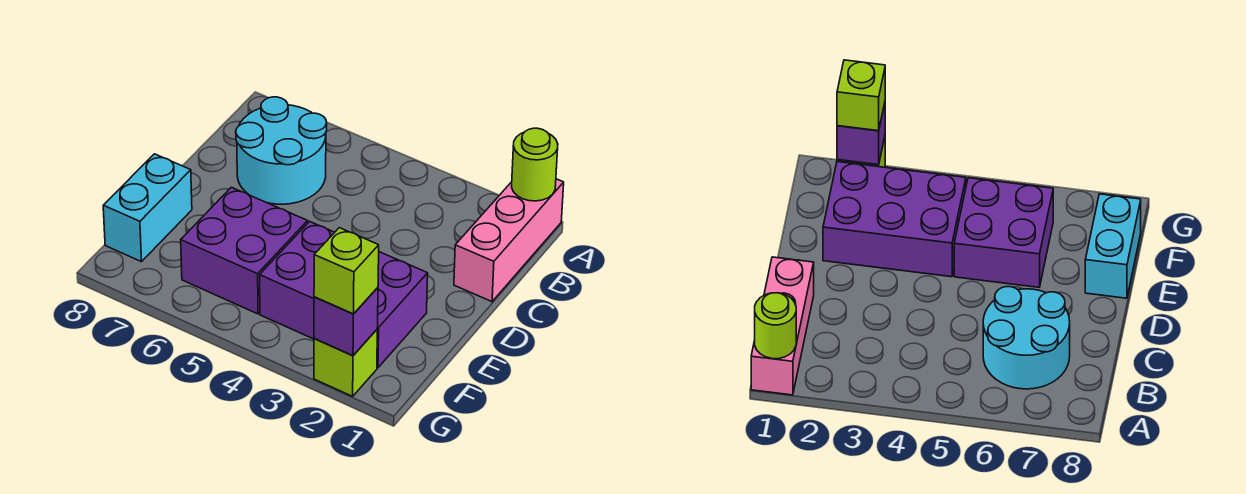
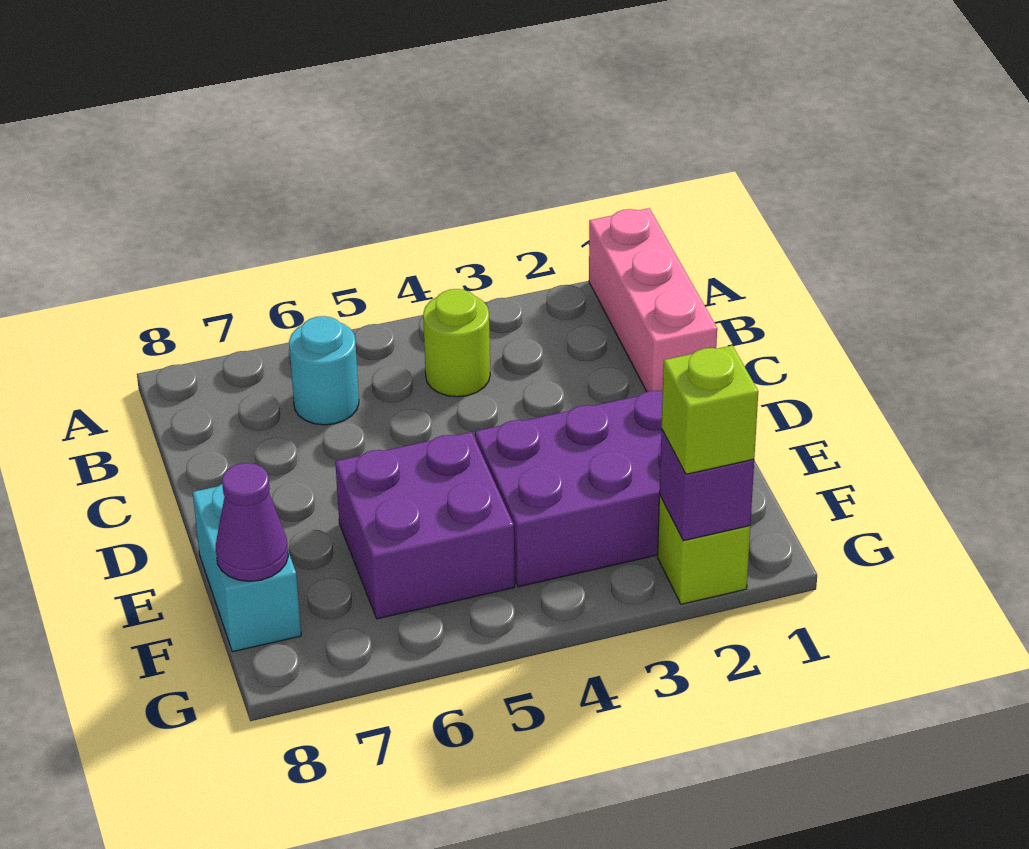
lime round brick A1 level 2 -> lime round brick B4 level 1
cyan round brick B6:C7 level 1 -> cyan round brick B6 level 1
none -> purple cone F8 level 2

